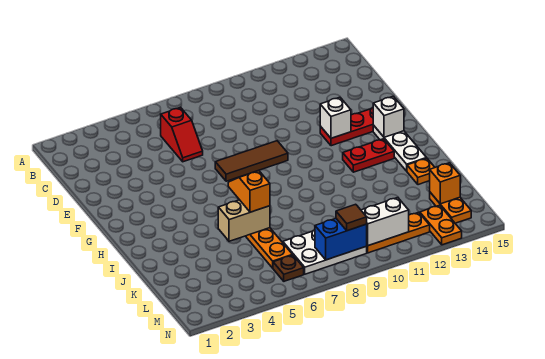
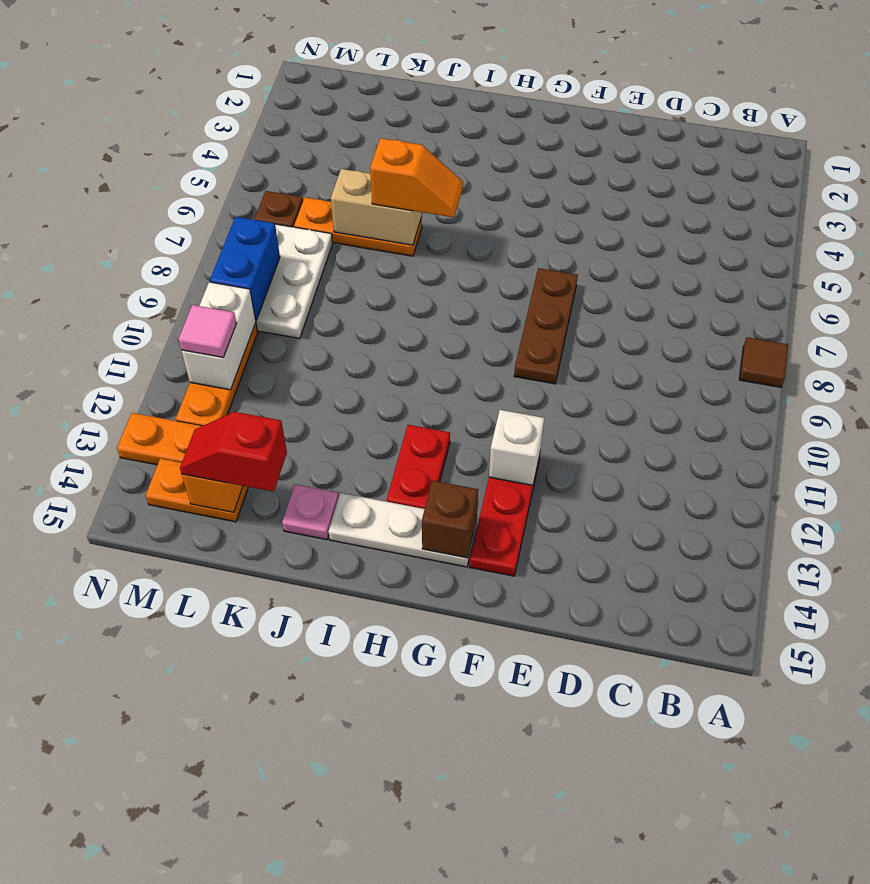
red slope C6:D6 level 1 top C -> red slope K14:L14 level 3 top K
brown tile F7:F9 level 1 -> brown plate F7:F9 level 1
white brick G14 level 2 -> brown brick G14 level 2
tan brick J5:J6 level 2 -> tan brick J6:K6 level 2
orange plate J14 level 1 -> pink plate J14 level 1
brown tile M9 level 3 -> brown tile A8 level 1
none -> pink tile M11 level 3

